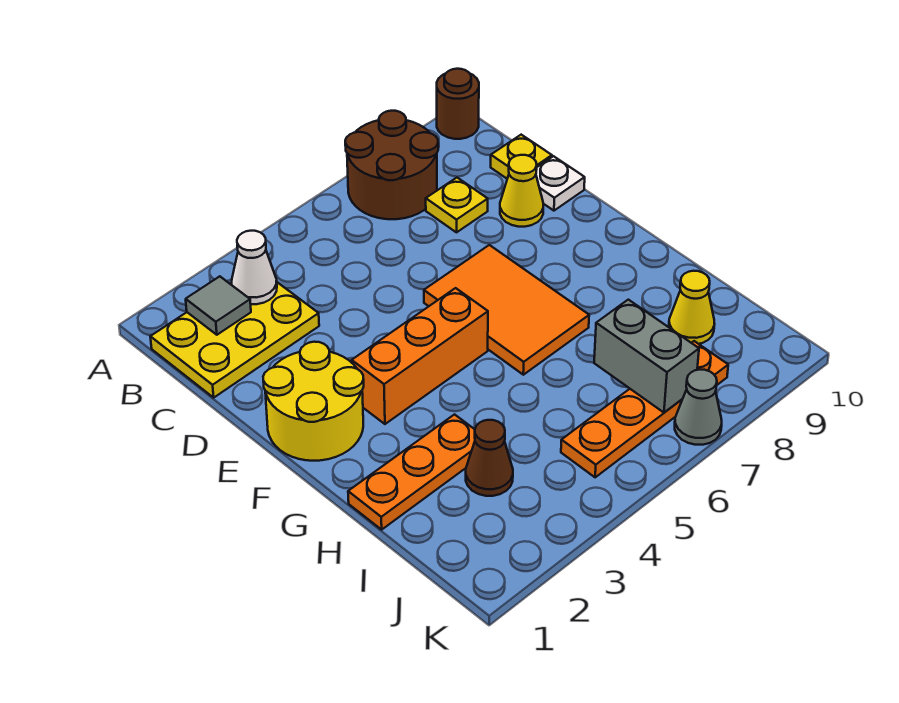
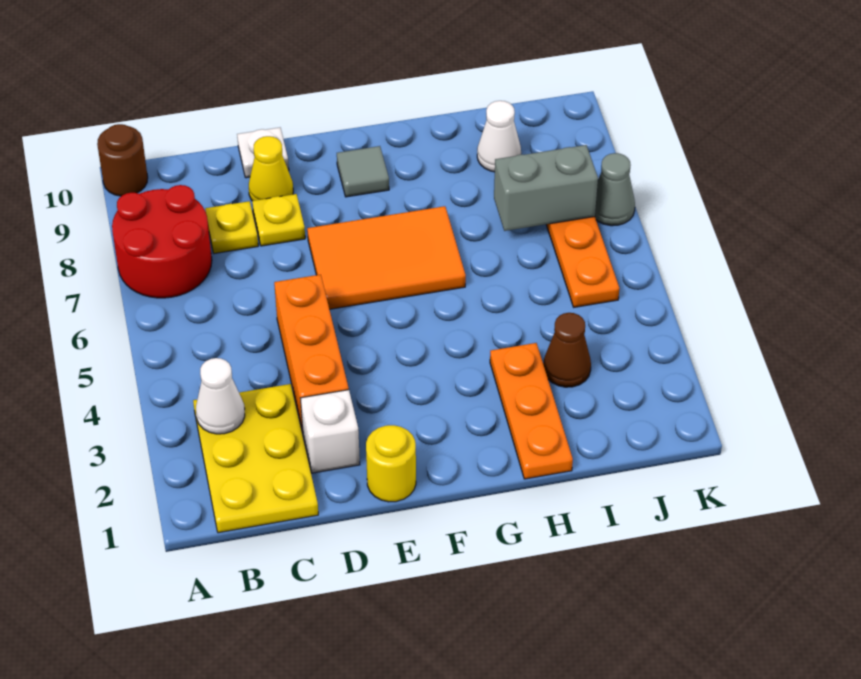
brown round brick A7:B8 level 1 -> red round brick A7:B8 level 1
grey tile B2 level 2 -> grey tile F9 level 1
yellow plate C10 level 1 -> yellow plate D8 level 1
none -> white brick D2 level 1
yellow round brick E1:F2 level 1 -> yellow round brick E1 level 1
orange brick F3:F5 level 1 -> orange brick D3:D5 level 1
yellow cone I9 level 1 -> white cone I9 level 1

